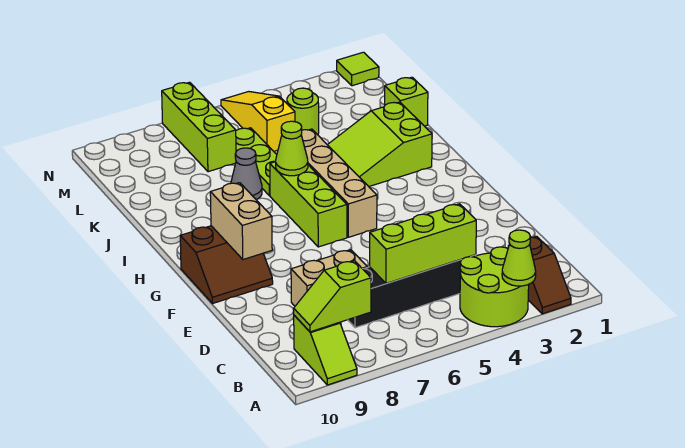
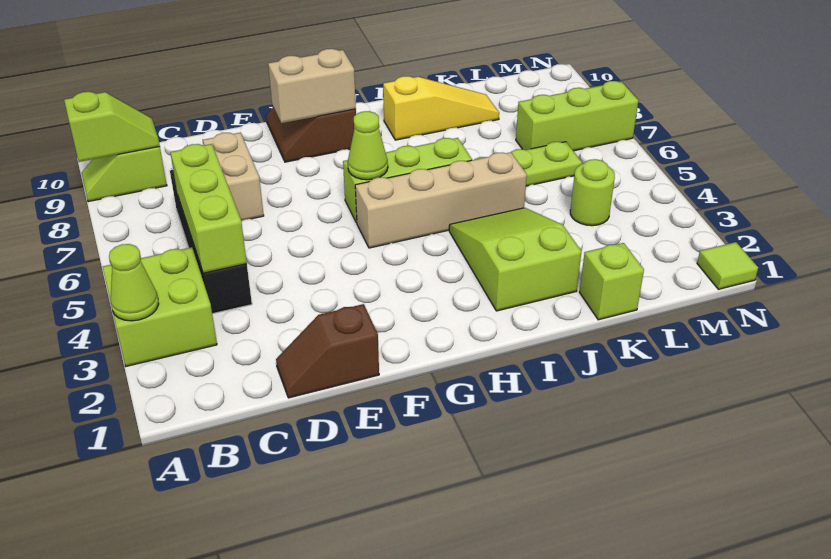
brown slope A2:B2 level 1 top B -> brown slope D1:E1 level 1 top E
lime round brick A3:B4 level 1 -> lime brick A3:B4 level 1
lime slope B8:B9 level 2 top 8 -> lime slope A9:B9 level 2 top A
lime cone I6 level 2 -> lime cone G6 level 2
grey cone J7 level 1 -> none
yellow slope L5:N5 level 1 top L -> yellow slope I9:K9 level 1 top I

